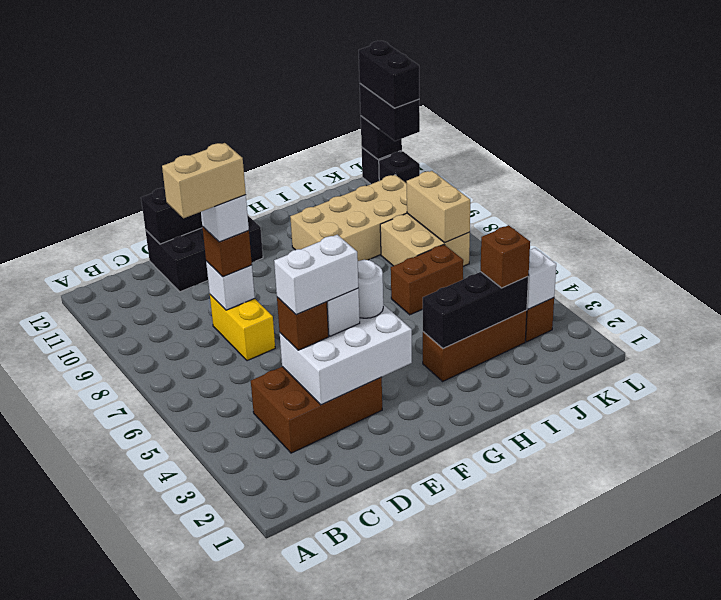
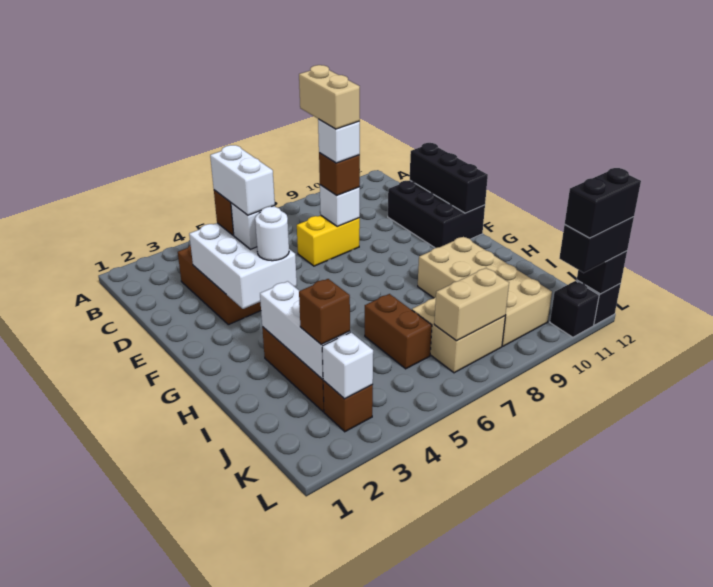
black brick H3:J3 level 2 -> white brick H3:J3 level 2

